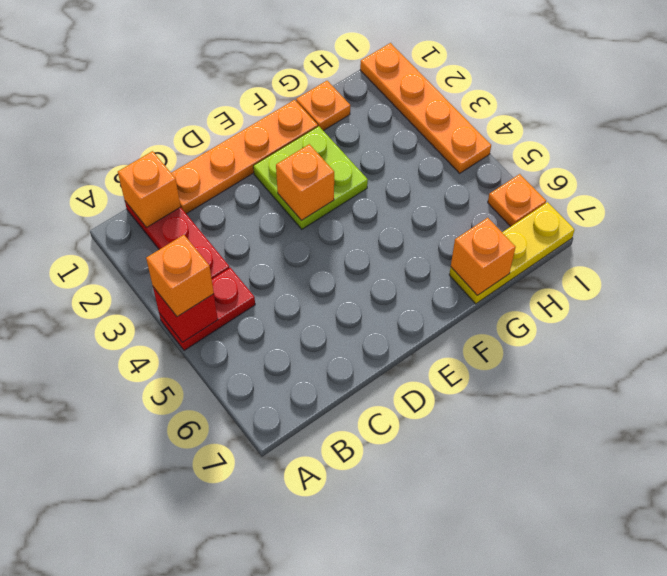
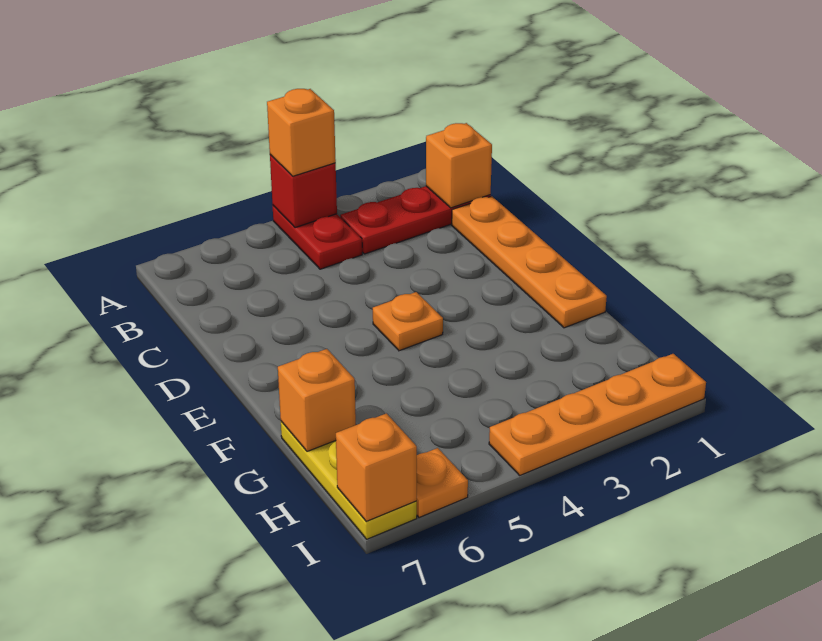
lime plate E2:F3 level 1 -> none
orange brick E3 level 2 -> orange brick I7 level 2
orange plate G1 level 1 -> orange plate E4 level 1

